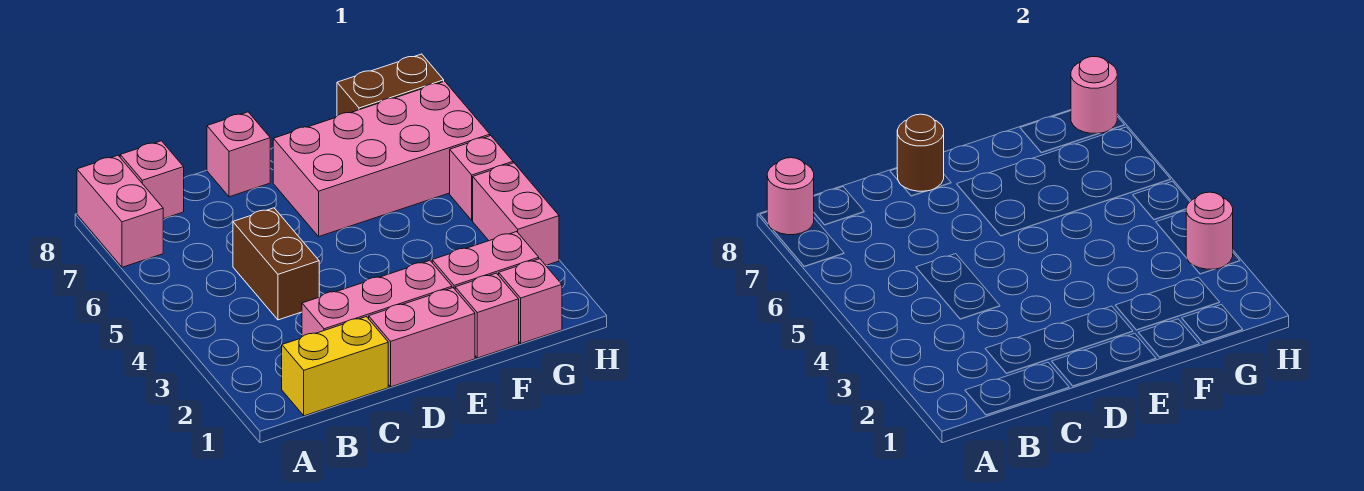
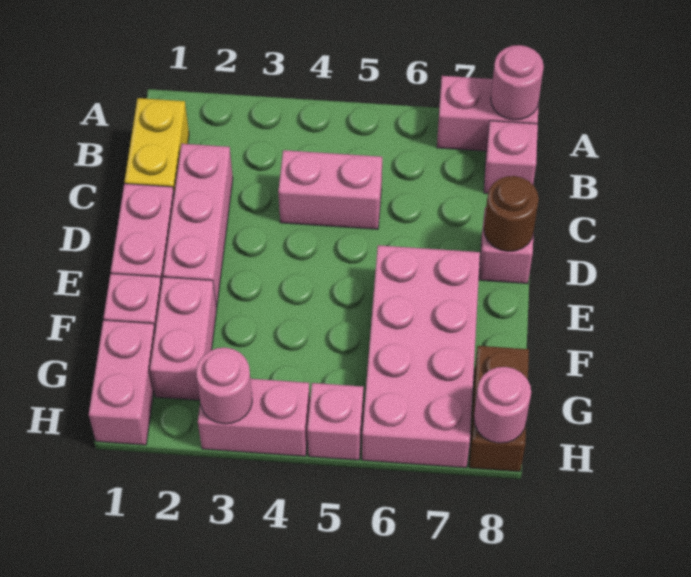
brown brick C4:C5 level 1 -> pink brick C4:C5 level 1
pink brick G1 level 1 -> pink brick G1:H1 level 1

